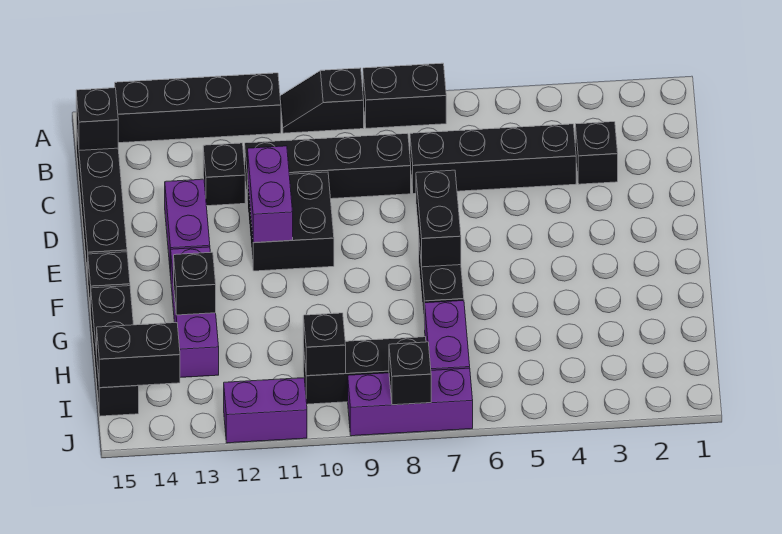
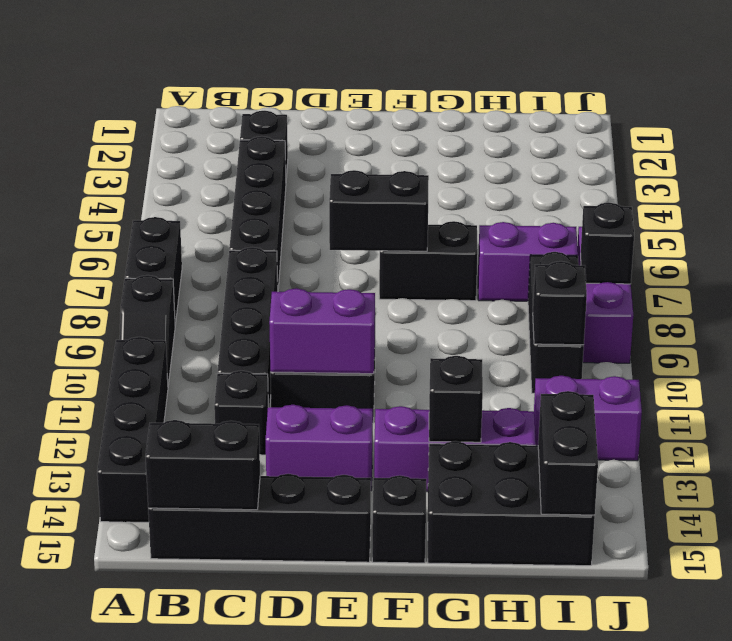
black brick B15 level 2 -> black brick B15:C15 level 2
black brick G15:I15 level 1 -> black brick G14:I15 level 1
purple brick J11:J12 level 1 -> purple brick I12:J12 level 1

